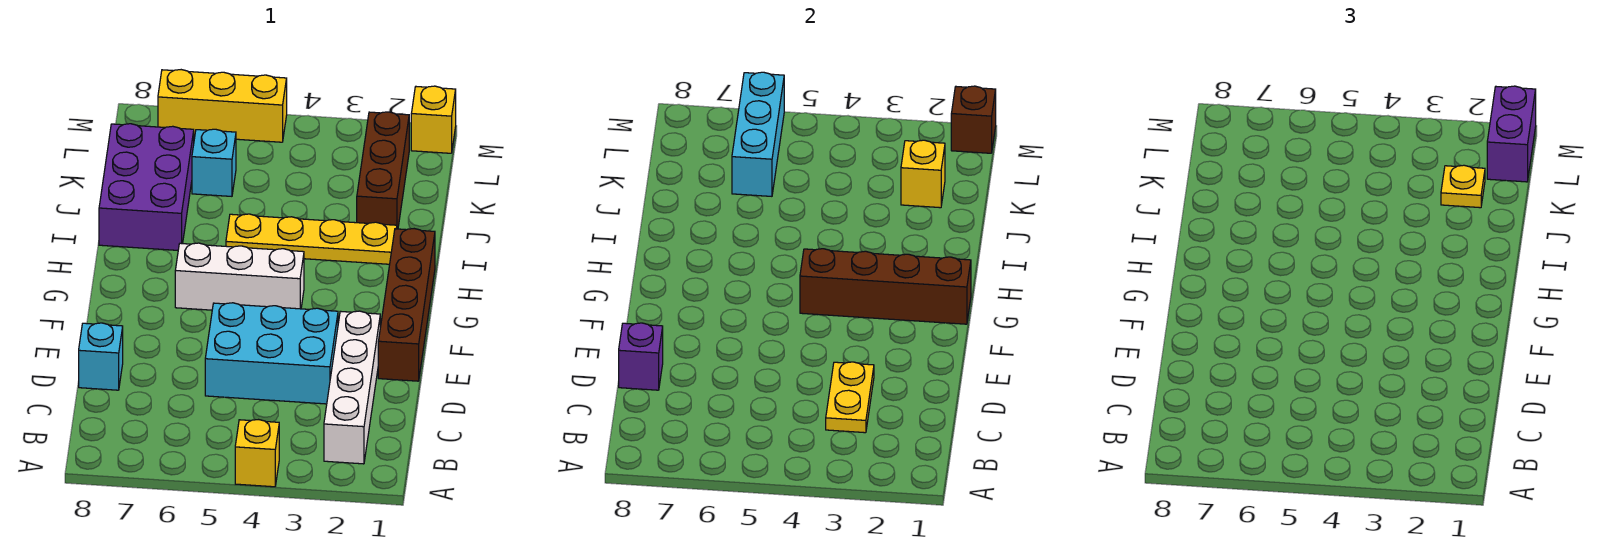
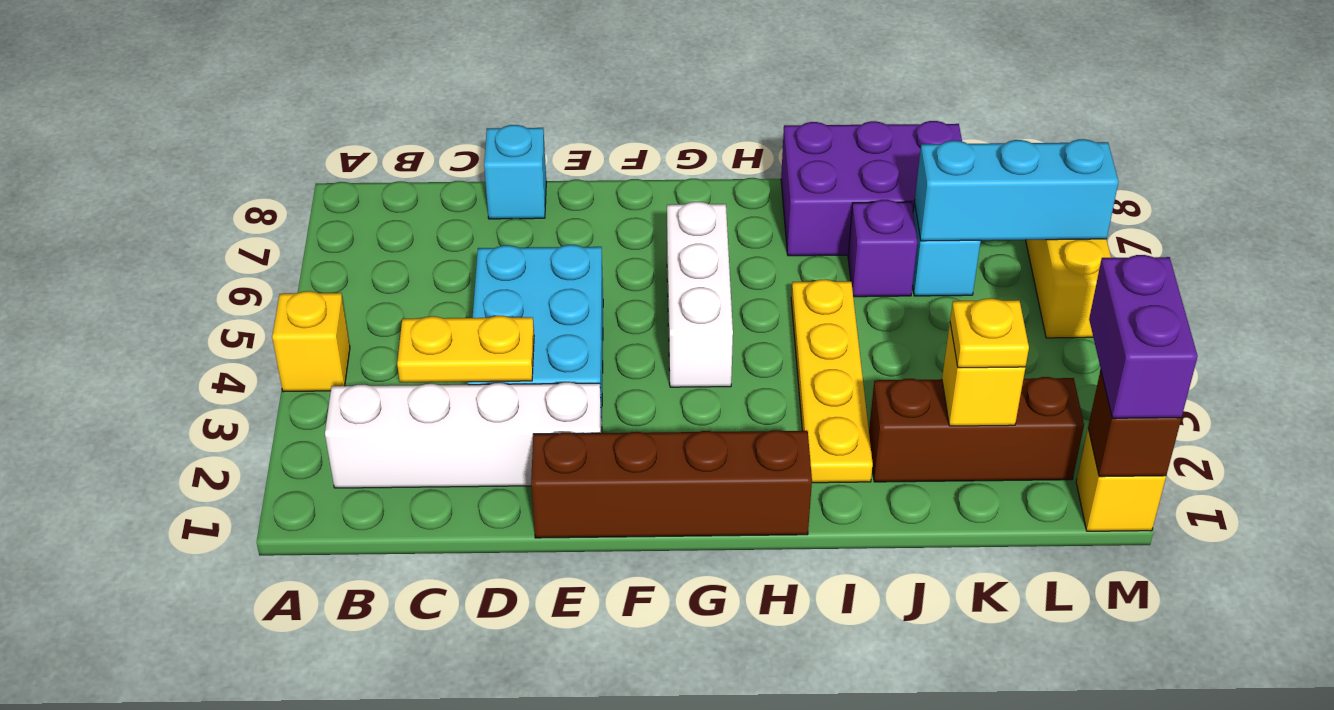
purple brick D8 level 2 -> purple brick J6 level 1
brown brick G1:G4 level 2 -> none
purple brick L1:M1 level 3 -> purple brick M1:M2 level 3

